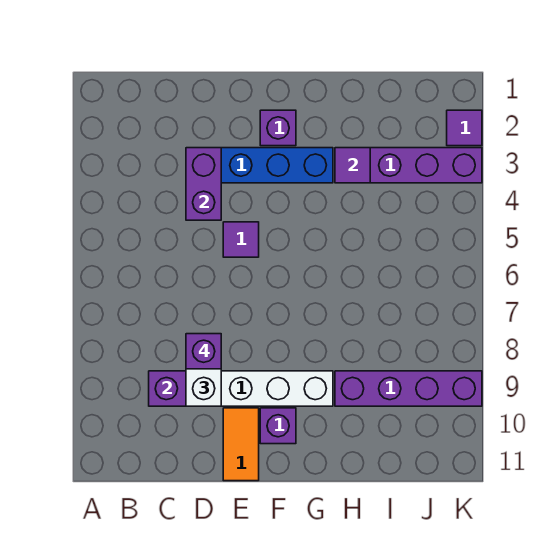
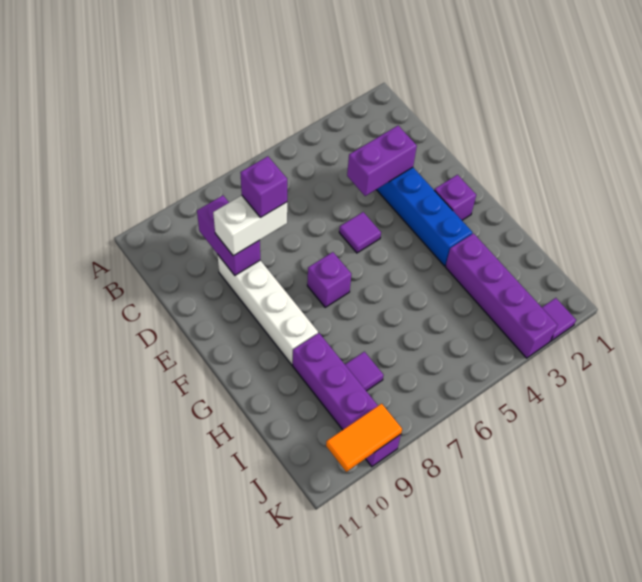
orange tile E10:E11 level 1 -> orange tile K9:K10 level 2
purple brick F10 level 1 -> purple brick F7 level 1
purple tile H3 level 2 -> purple tile I8 level 1

